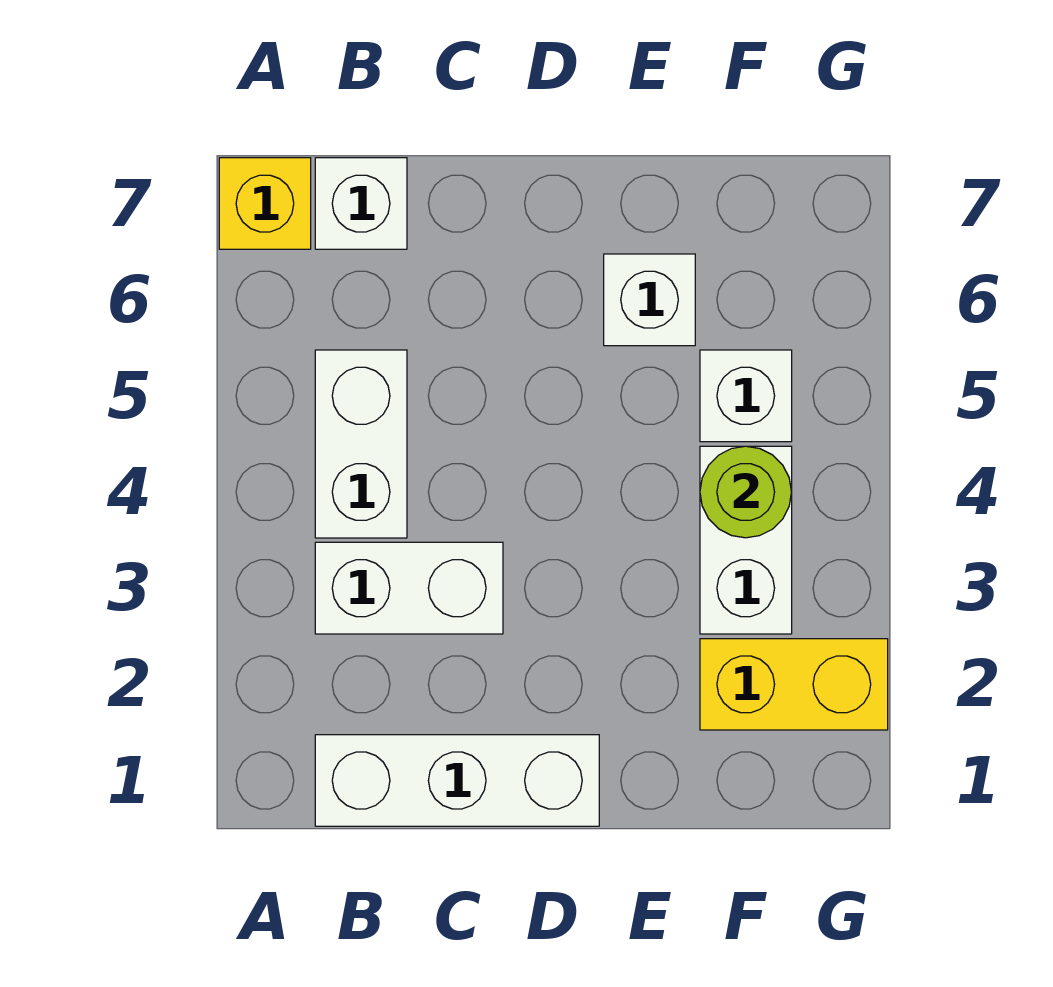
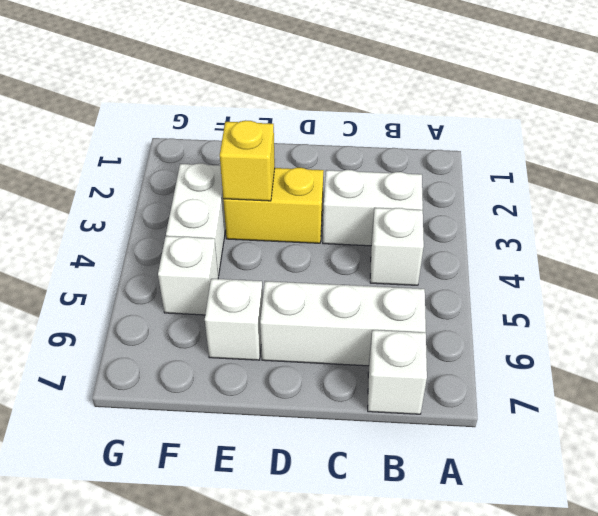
yellow brick A7 level 1 -> yellow brick E3 level 2
white brick B1:D1 level 1 -> white brick B6:D6 level 1
white brick B4:B5 level 1 -> white brick B4 level 1
yellow brick F2:G2 level 1 -> yellow brick D3:E3 level 1
lime round brick F4 level 2 -> none

